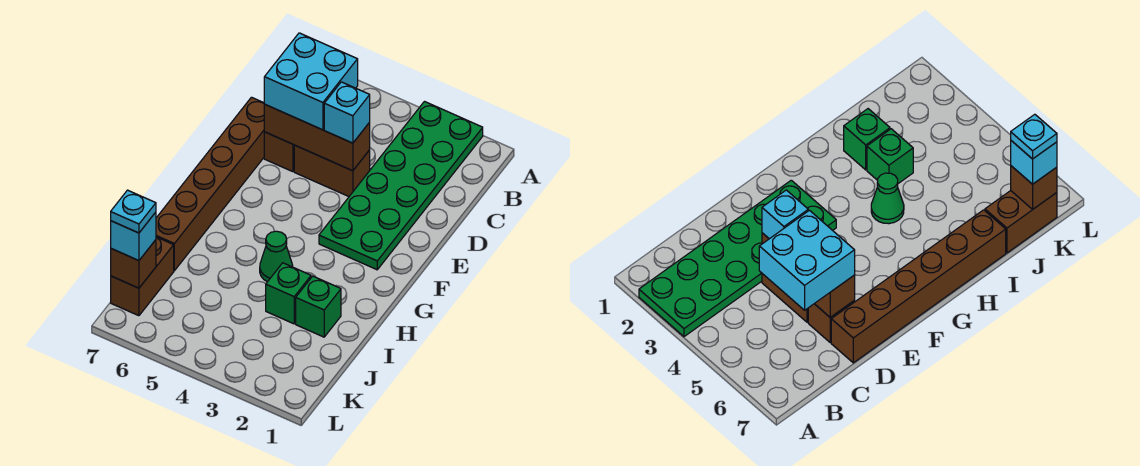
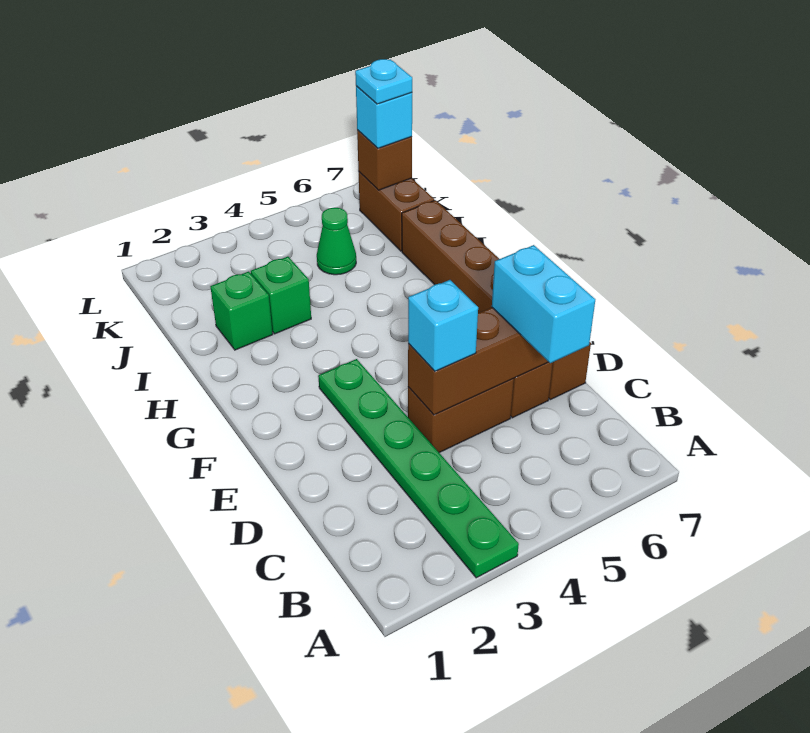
green plate A2:F3 level 1 -> green plate A3:F3 level 1
cyan brick C5:D6 level 3 -> cyan brick C6:D6 level 3
green cone H4 level 1 -> green cone J5 level 1

